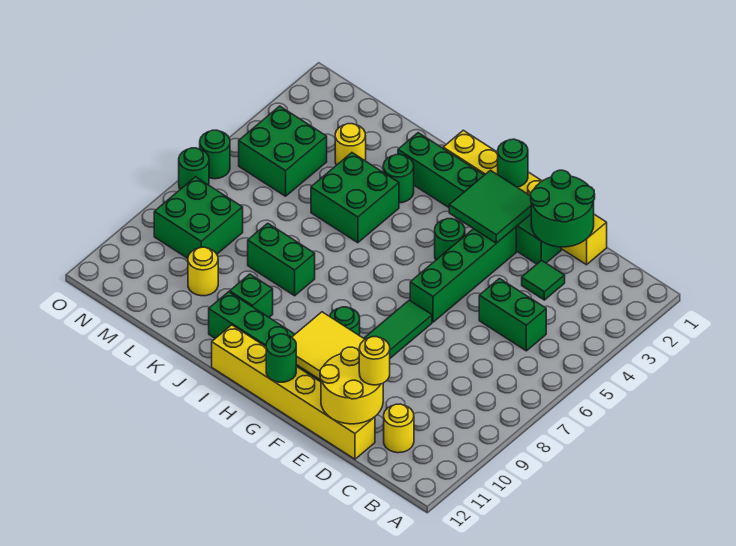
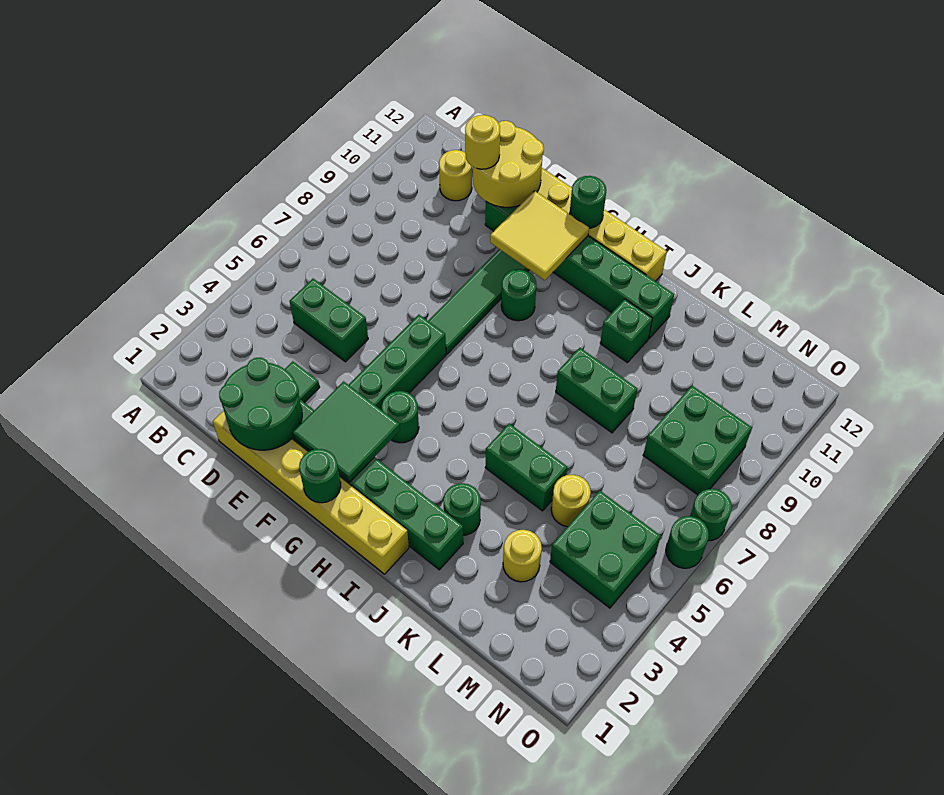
green brick J4:K5 level 1 -> green brick J5:K5 level 1
yellow round brick L10 level 1 -> yellow round brick L5 level 1

